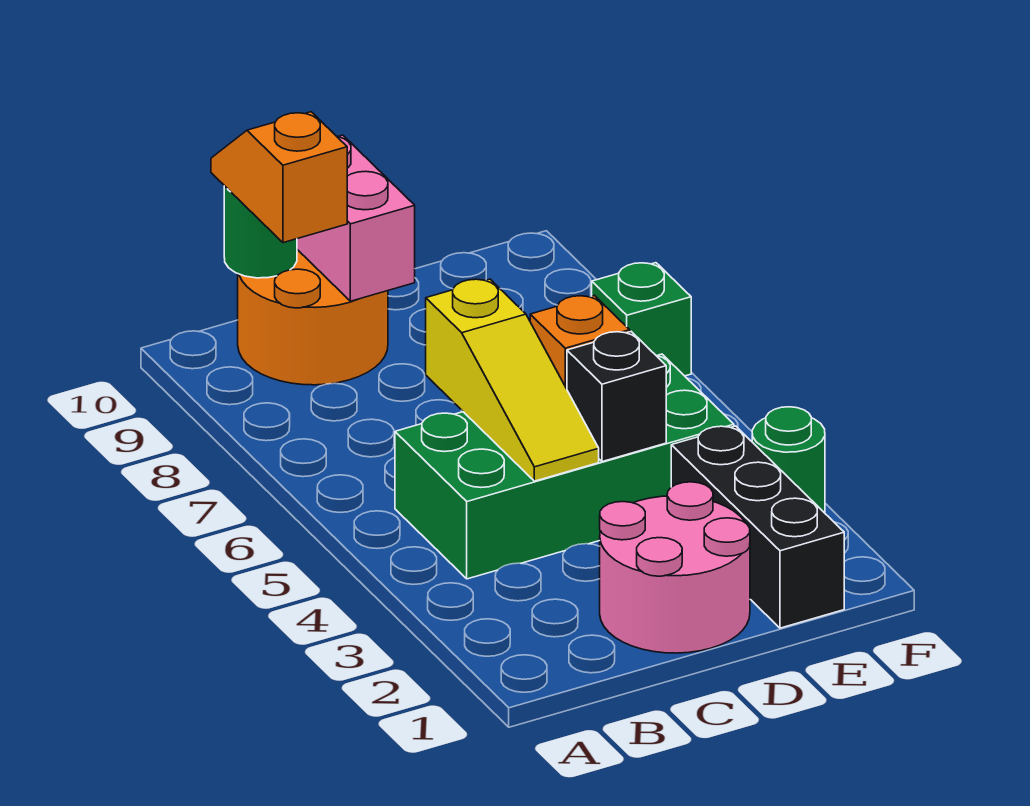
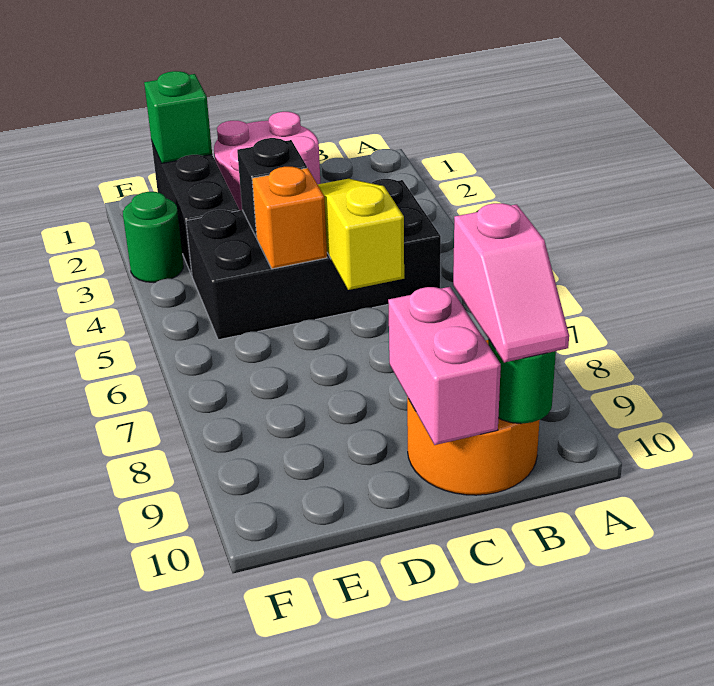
green brick B4:E5 level 1 -> black brick B4:E5 level 1
orange slope B9:B10 level 3 top 9 -> pink slope B9:B10 level 3 top 9
green brick F7 level 1 -> green brick E1 level 2

